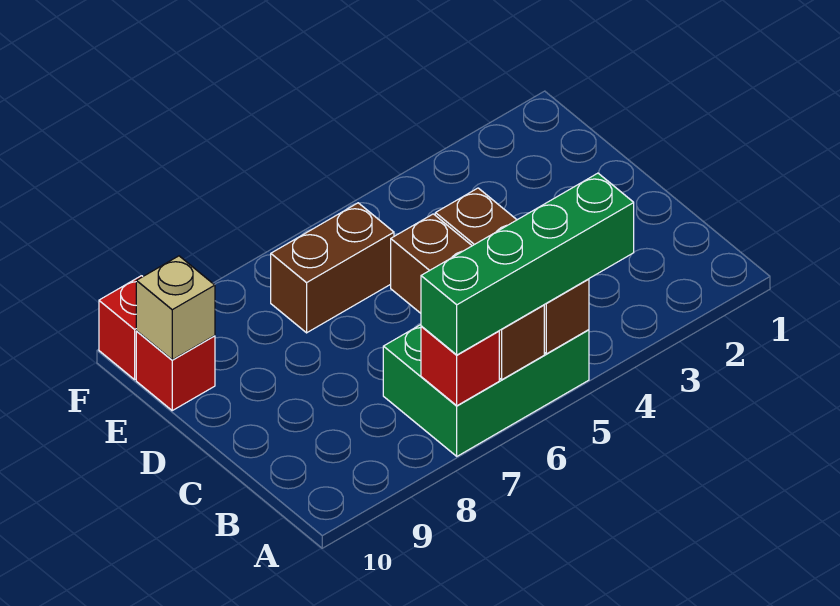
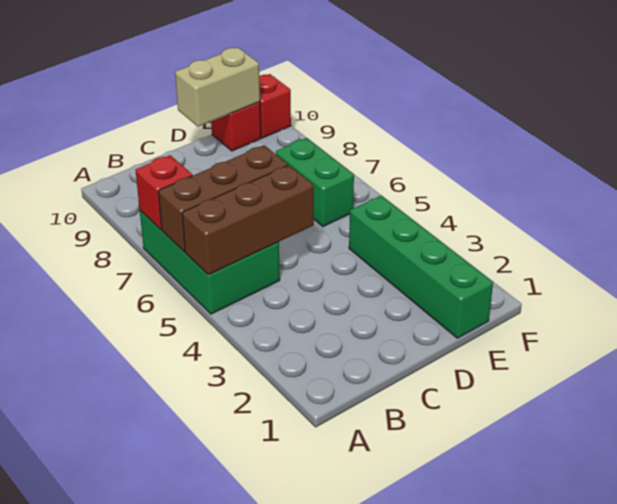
green brick A4:A7 level 3 -> green brick E1:E4 level 1
brown brick E6:E7 level 1 -> green brick E6:E7 level 1
tan brick E10 level 2 -> tan brick D10:E10 level 2

